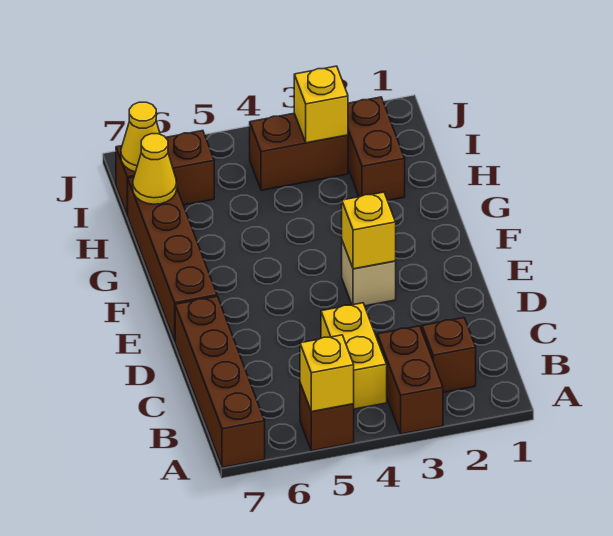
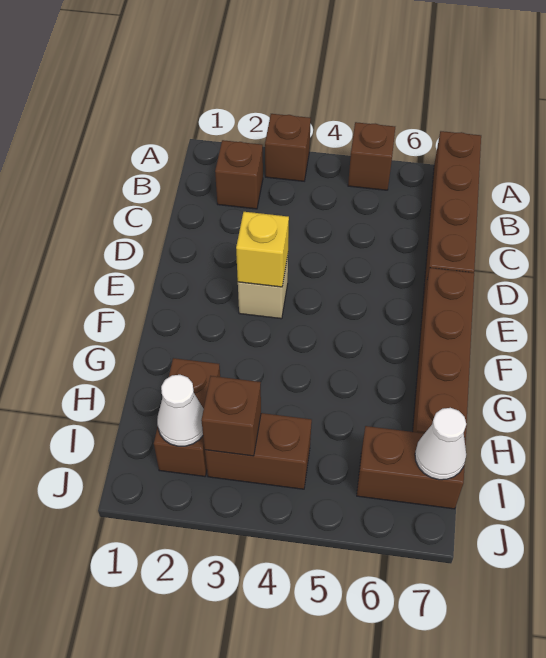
brown brick A3:B3 level 1 -> brown brick A3 level 1
yellow brick A5 level 2 -> none
yellow brick B4:C4 level 1 -> none
yellow cone H7 level 2 -> none
none -> white cone I2 level 2
yellow brick I3 level 2 -> brown brick I3 level 2
yellow cone I7 level 2 -> white cone I7 level 2

